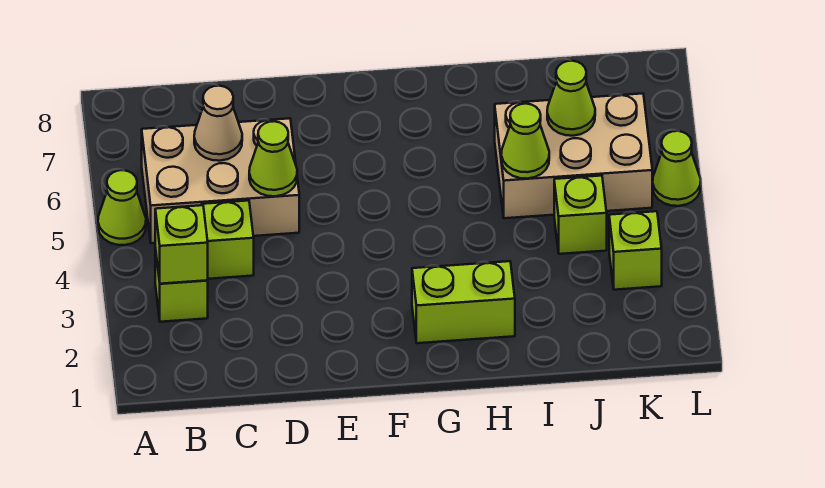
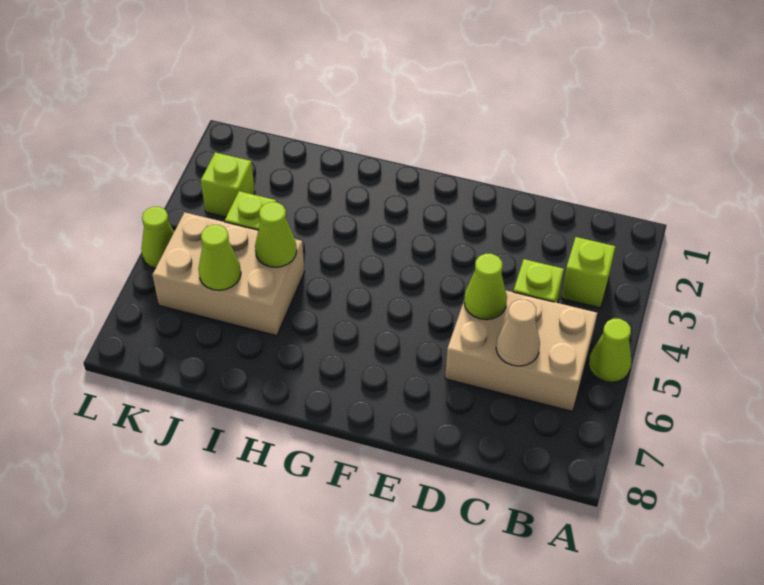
lime brick B3 level 2 -> none
lime brick G2:H2 level 1 -> none

